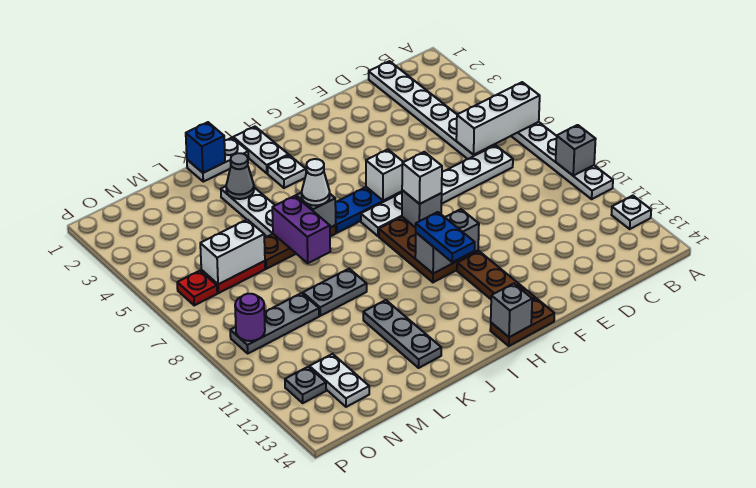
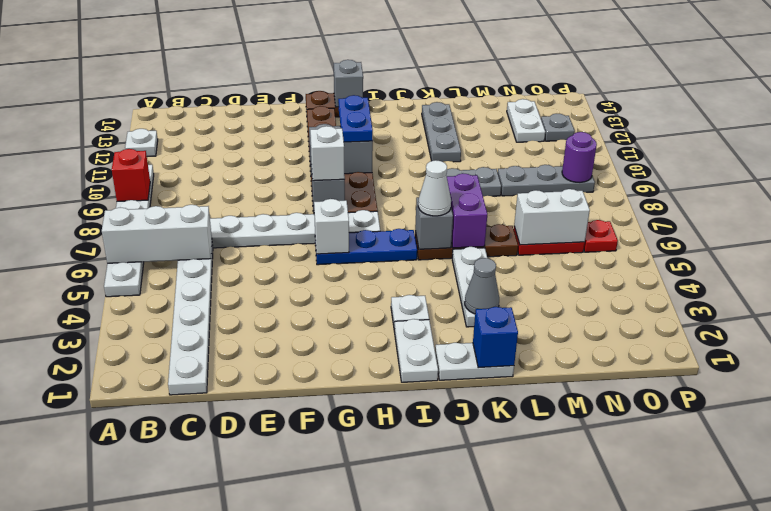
grey brick A9 level 2 -> red brick A9 level 2

